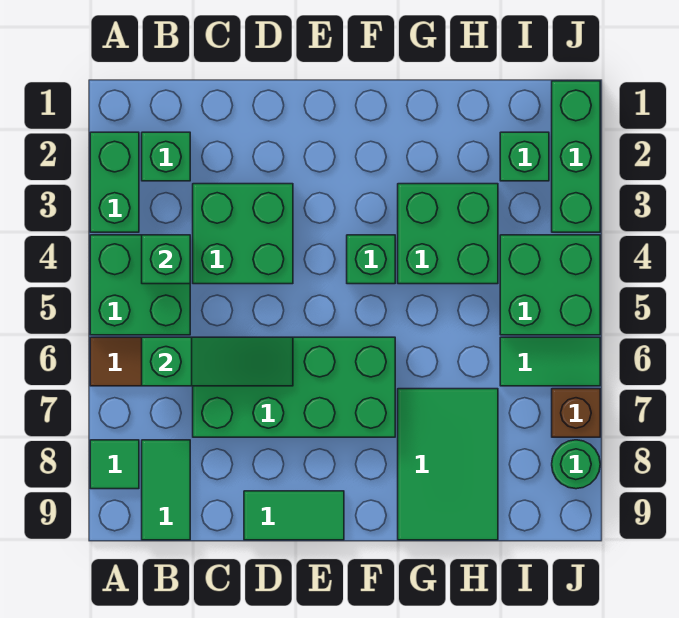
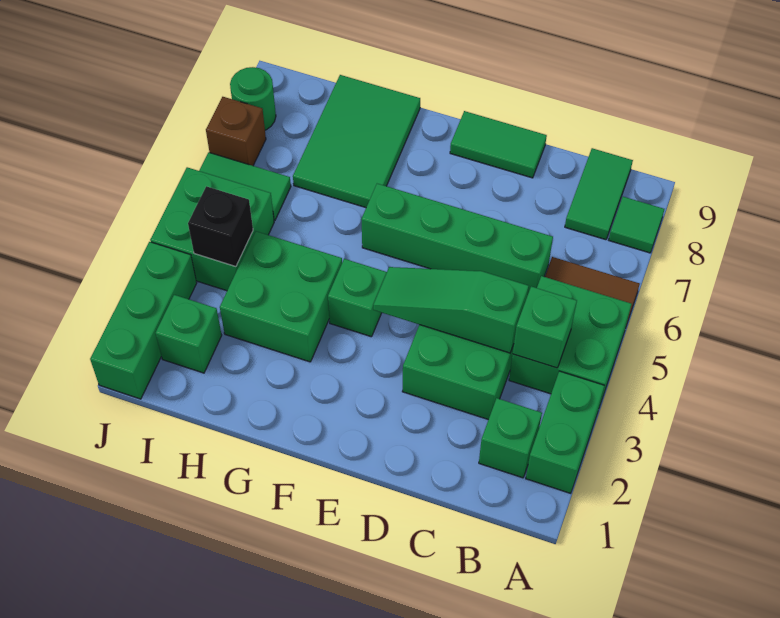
green slope B6:D6 level 2 top B -> green slope C4:E4 level 2 top C
green brick C6:F7 level 1 -> green brick C6:F6 level 1
none -> black brick I4 level 2

